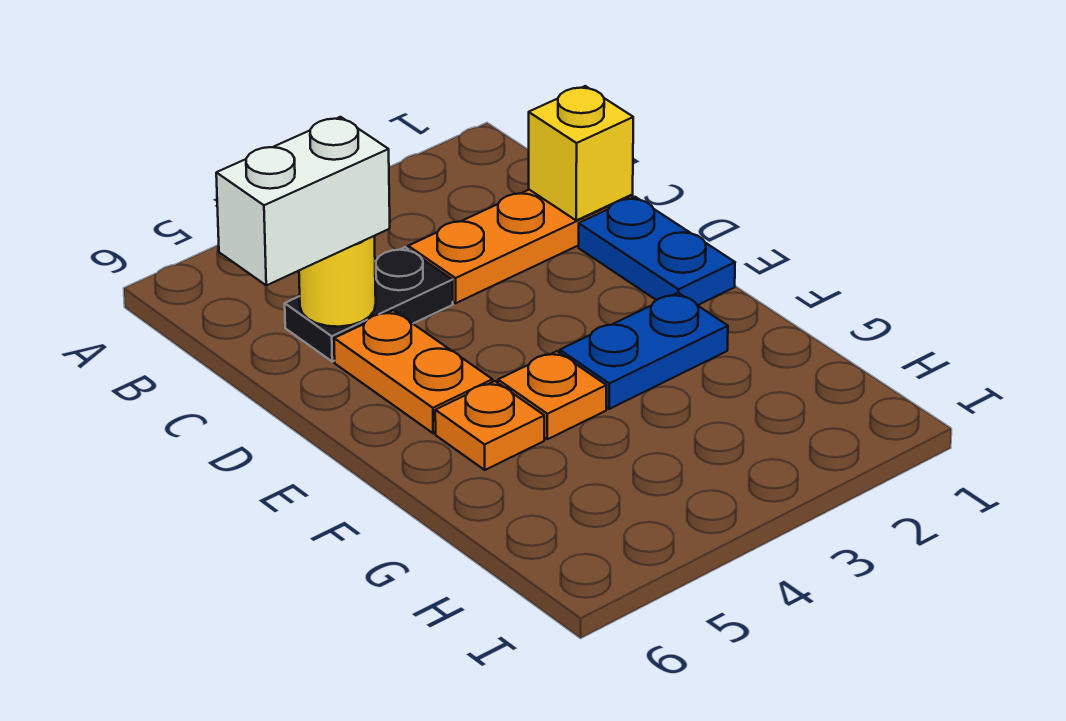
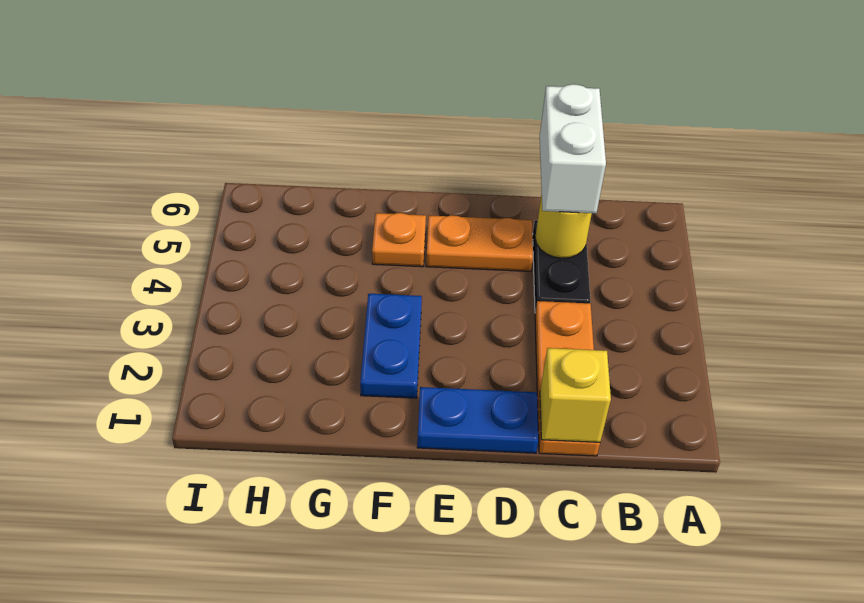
orange plate F4 level 1 -> none

